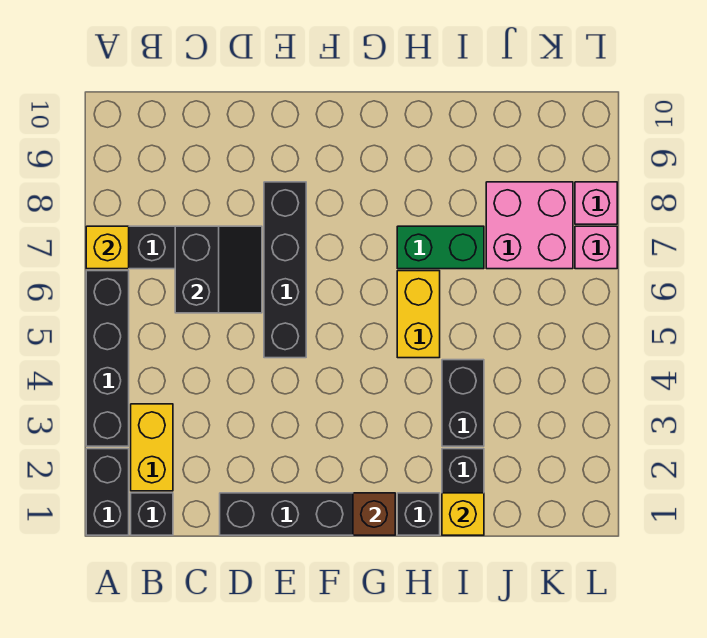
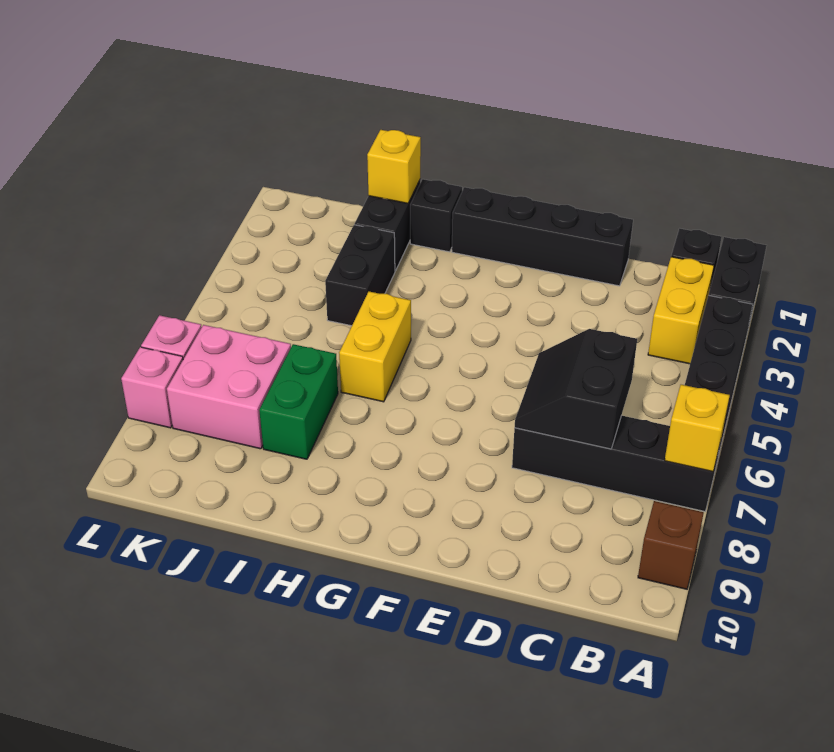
black brick E5:E8 level 1 -> none
brown brick G1 level 2 -> brown brick A9 level 1
green brick H7:I7 level 1 -> green brick I7:I8 level 1

